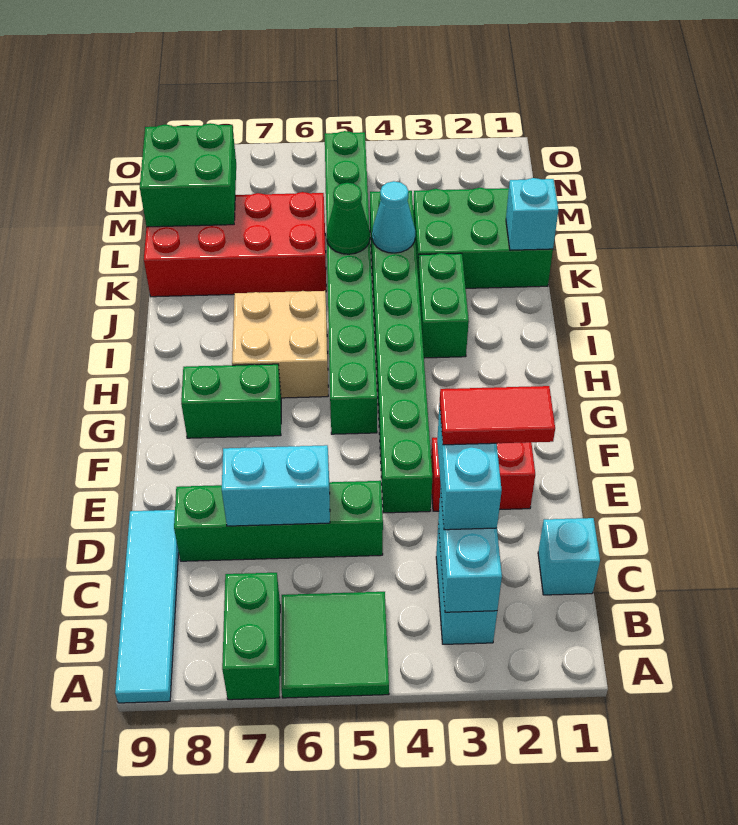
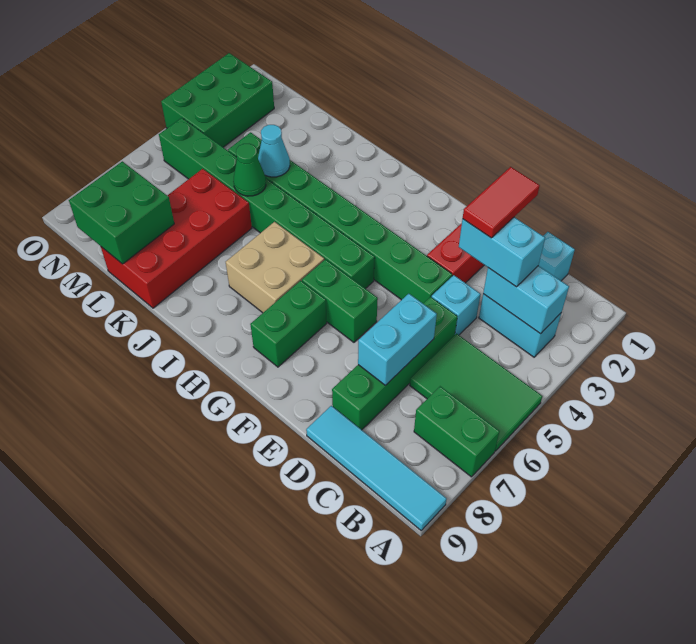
green tile A5:B6 level 1 -> green tile A5:C6 level 1
green brick I3:J3 level 1 -> green brick F6:G6 level 1
green brick K1:L3 level 1 -> green brick N2:O4 level 1
cyan brick K1 level 2 -> cyan brick D4 level 1

